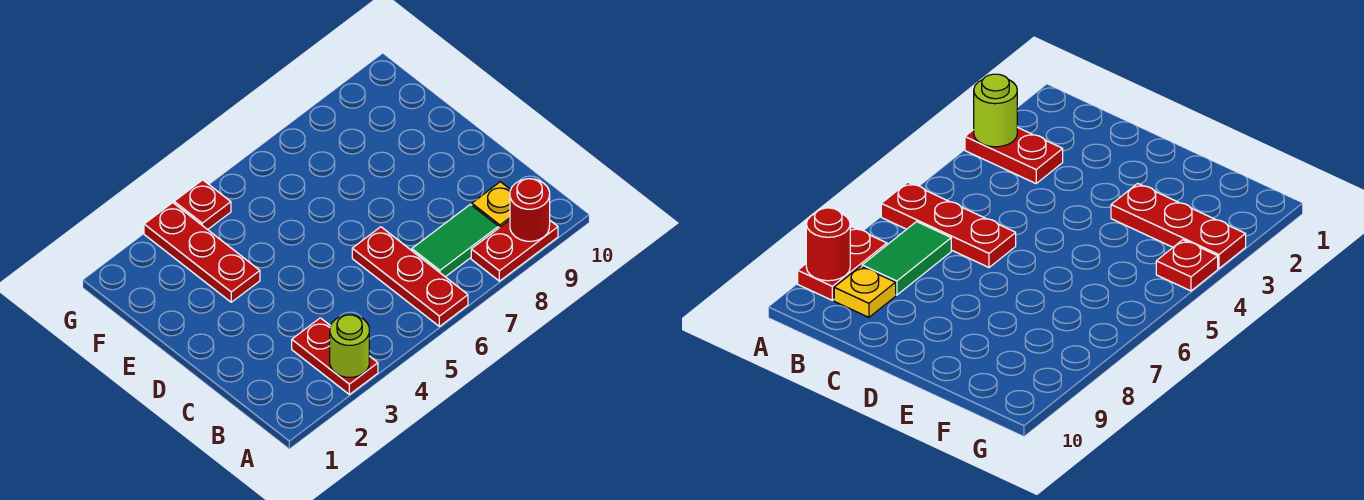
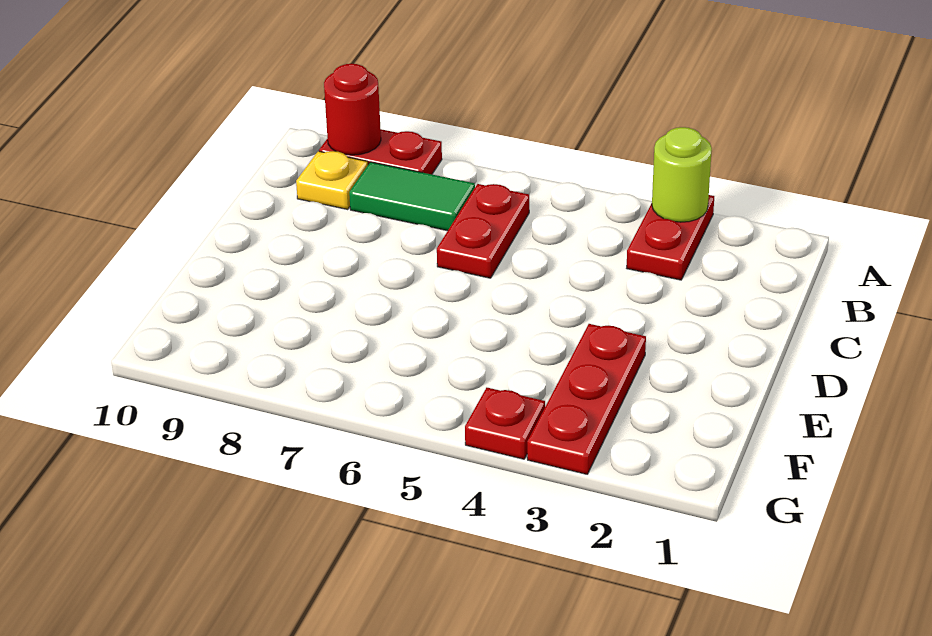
red plate A6:C6 level 1 -> red plate B6:C6 level 1

